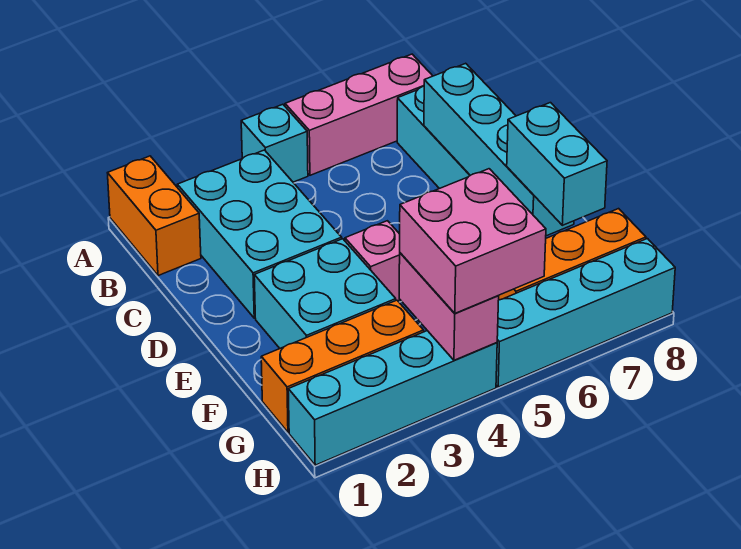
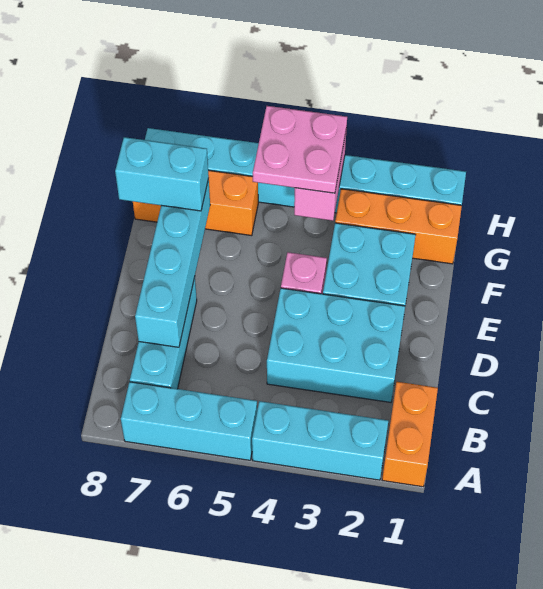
cyan brick A4 level 1 -> cyan brick A2:A4 level 1
pink brick A5:A7 level 1 -> cyan brick A5:A7 level 1
cyan brick B2:D3 level 1 -> cyan brick C2:D4 level 1
cyan brick F7:G7 level 3 -> cyan brick F7:F8 level 3
pink brick G4:H5 level 3 -> pink plate G4:H5 level 3

